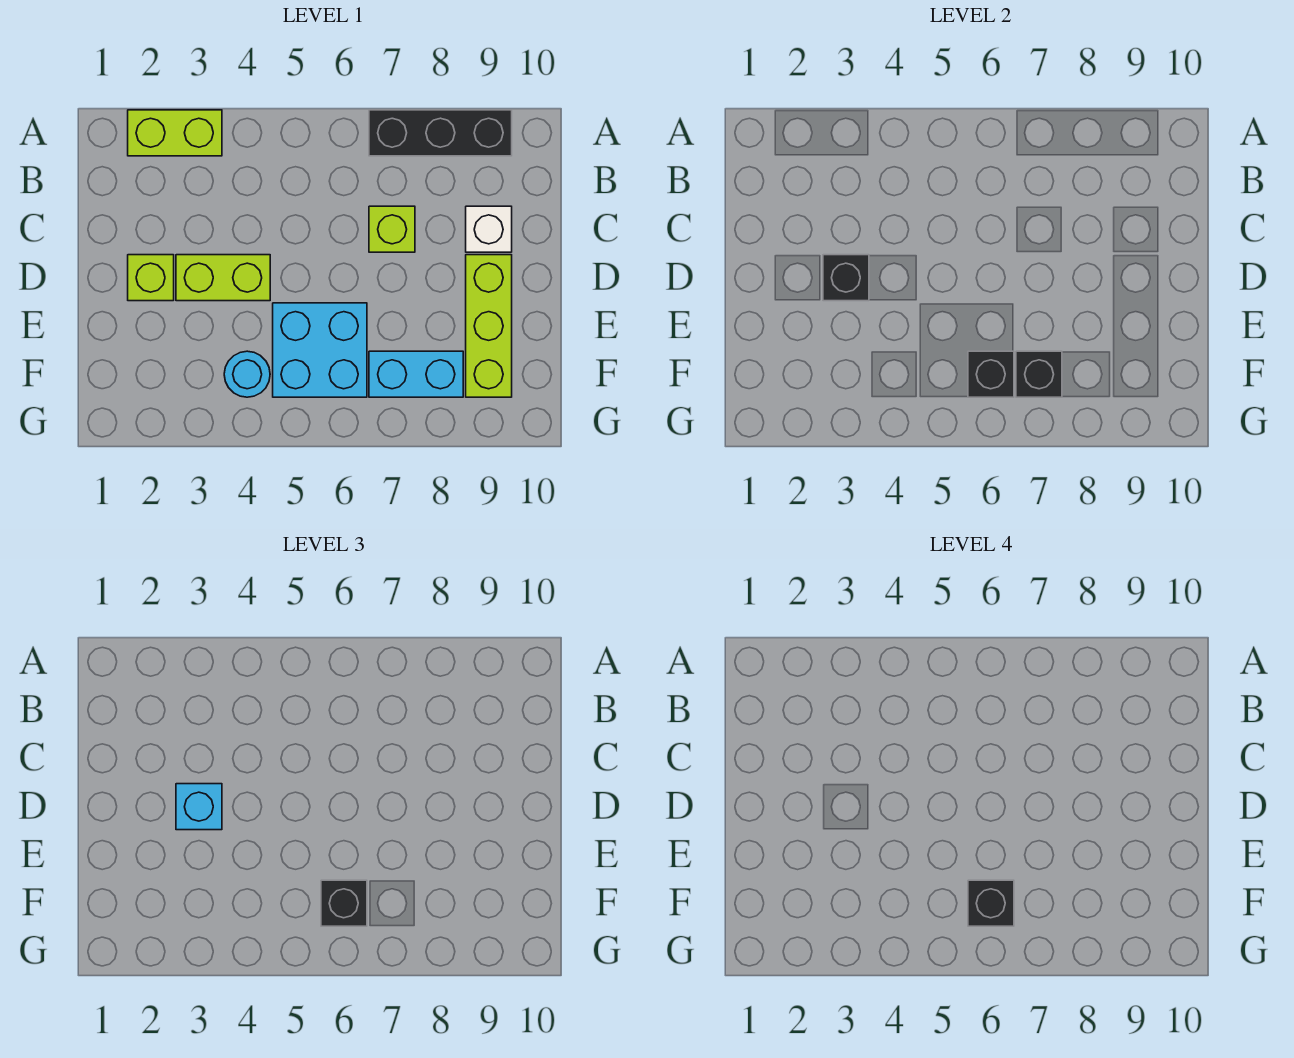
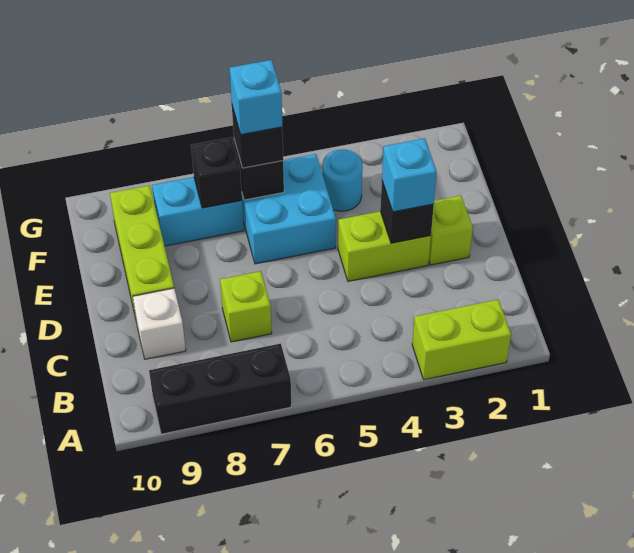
black brick F6 level 4 -> cyan brick F6 level 4

